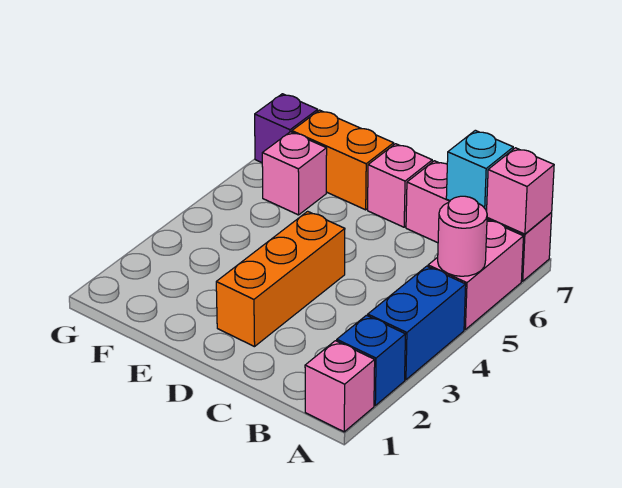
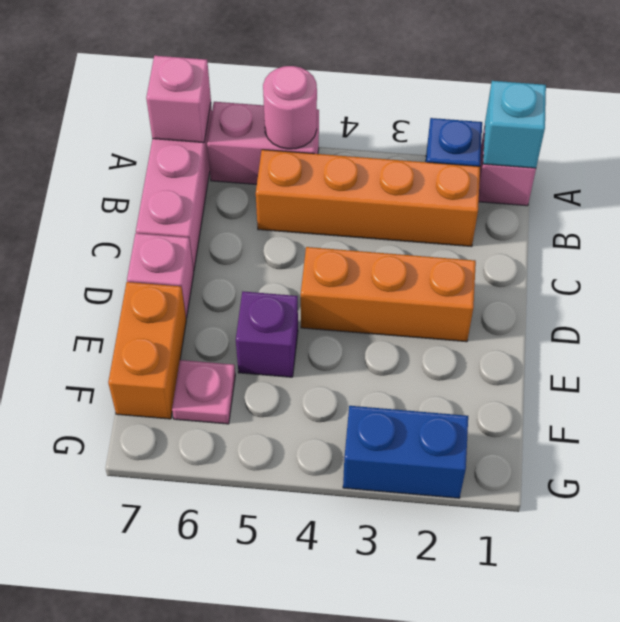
blue brick A3:A4 level 1 -> blue brick G2:G3 level 1
none -> orange brick B2:B5 level 1
cyan brick B7 level 2 -> cyan brick A1 level 2
pink brick F6 level 1 -> pink plate F6 level 1
purple brick G7 level 1 -> purple brick E5 level 1

